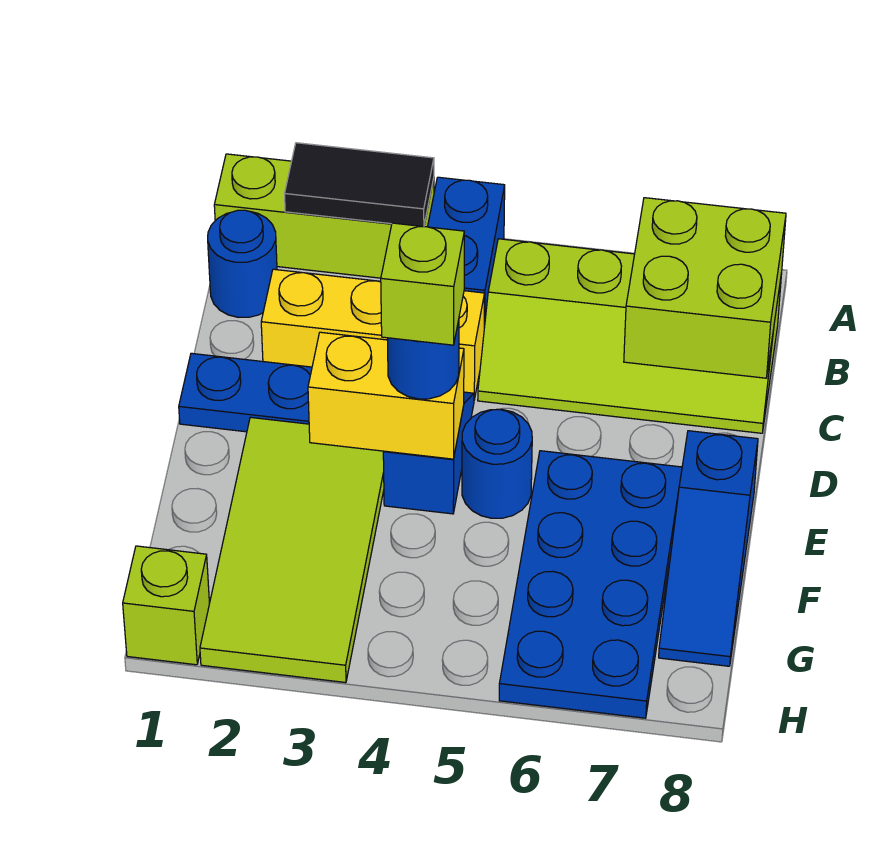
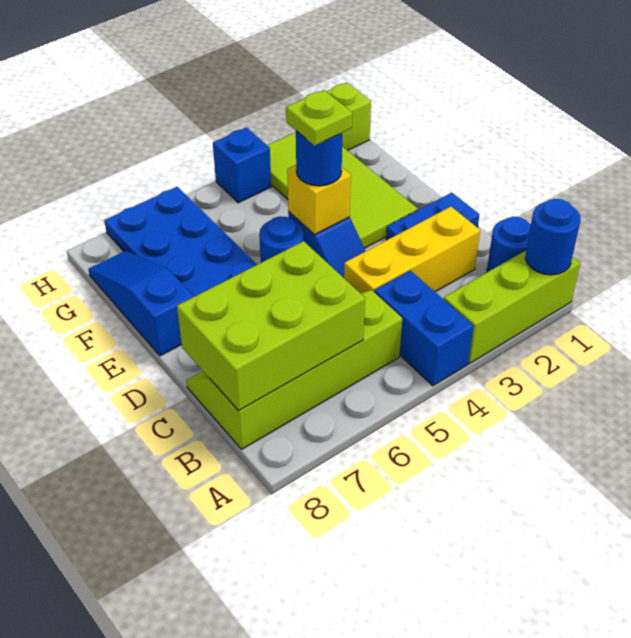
none -> blue round brick A1 level 2
black tile A2:A3 level 2 -> none
lime brick B7:C8 level 2 -> lime brick B6:C8 level 2
yellow brick E3:E4 level 2 -> yellow brick E4 level 2
lime brick E4 level 4 -> lime plate E4 level 4
none -> blue brick H4 level 1

